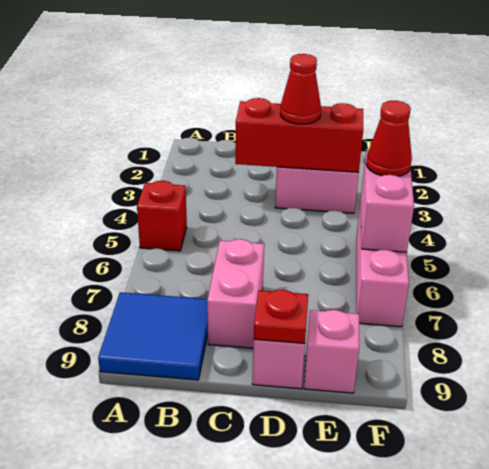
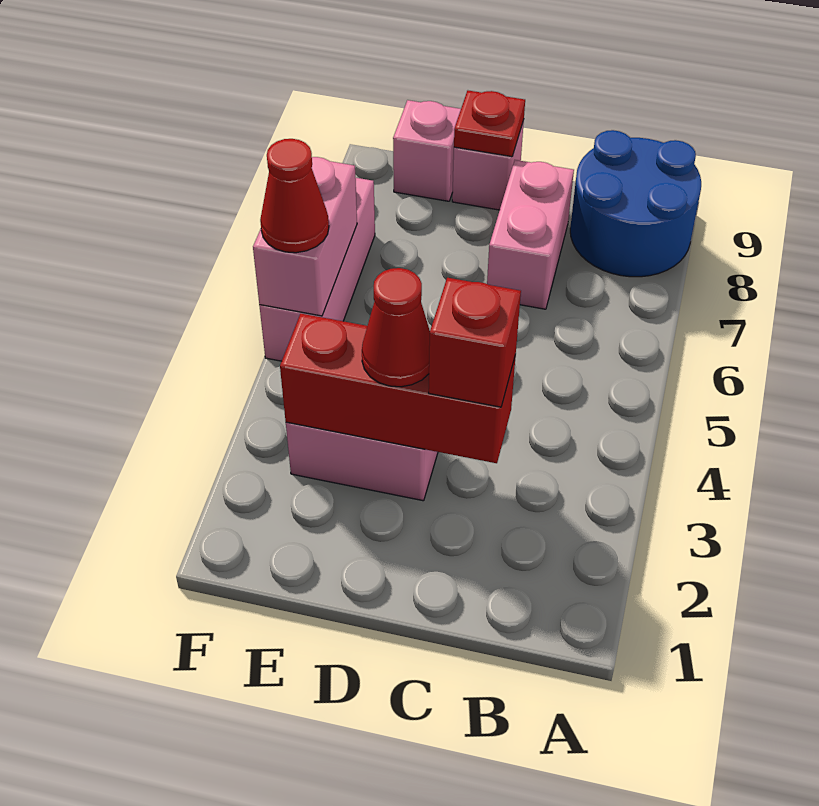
red brick A5 level 1 -> red brick C3 level 3
blue tile A8:B9 level 1 -> blue round brick A8:B9 level 1

